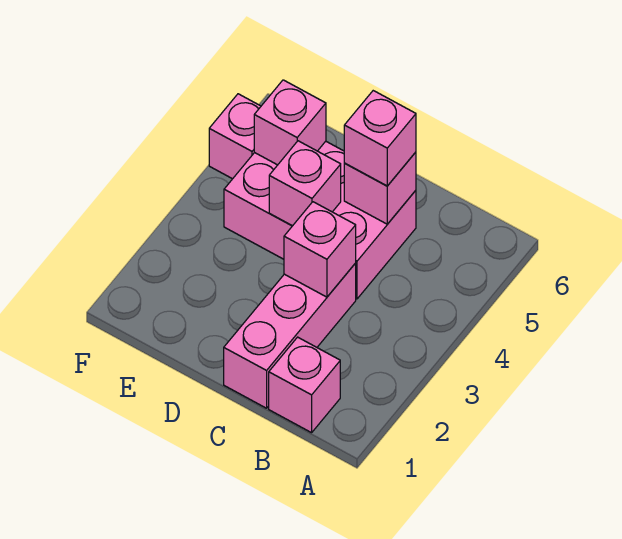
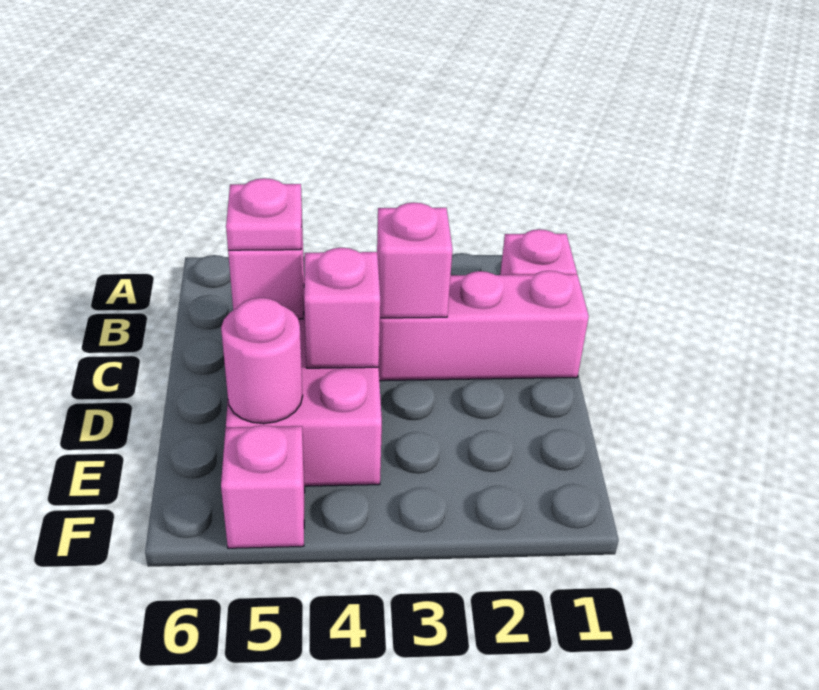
pink brick C5 level 3 -> pink plate C5 level 3
pink brick E5 level 2 -> pink round brick E5 level 2

